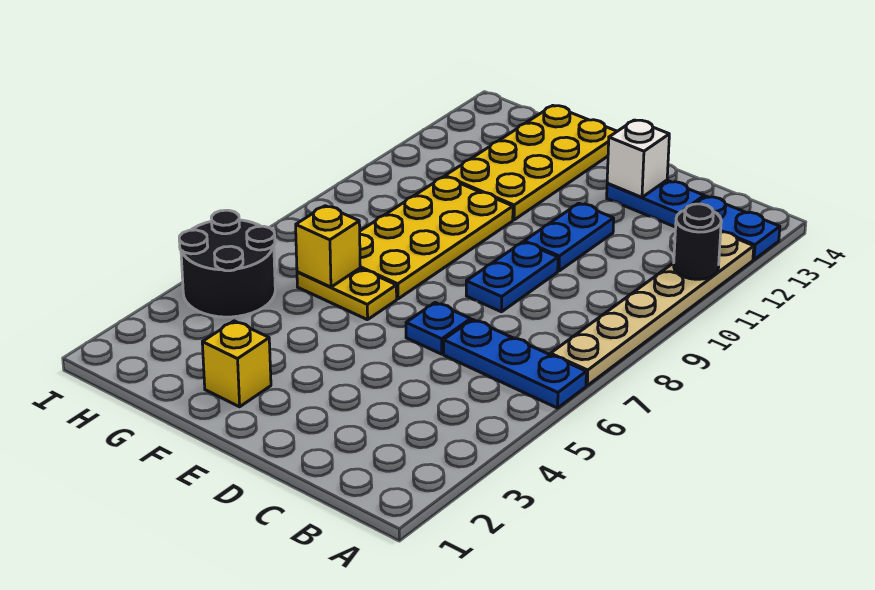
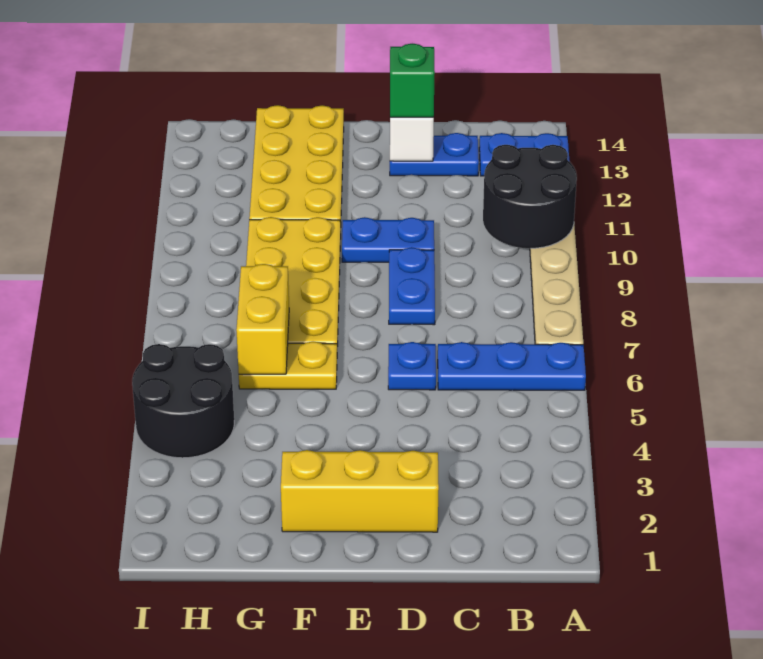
black round brick A11 level 2 -> black round brick A10:B11 level 2
blue plate D10:D11 level 1 -> blue plate D10:E10 level 1
none -> green brick D13 level 3
yellow brick F2 level 1 -> yellow brick D2:F2 level 1
yellow brick G6 level 2 -> yellow brick G6:G7 level 2

